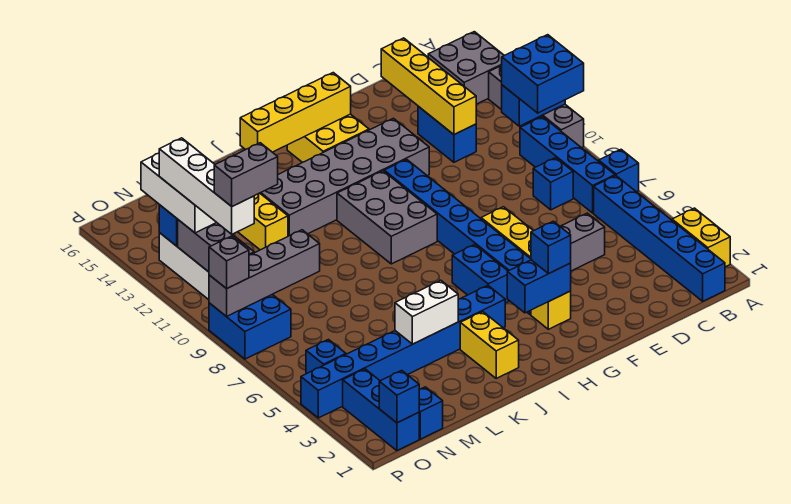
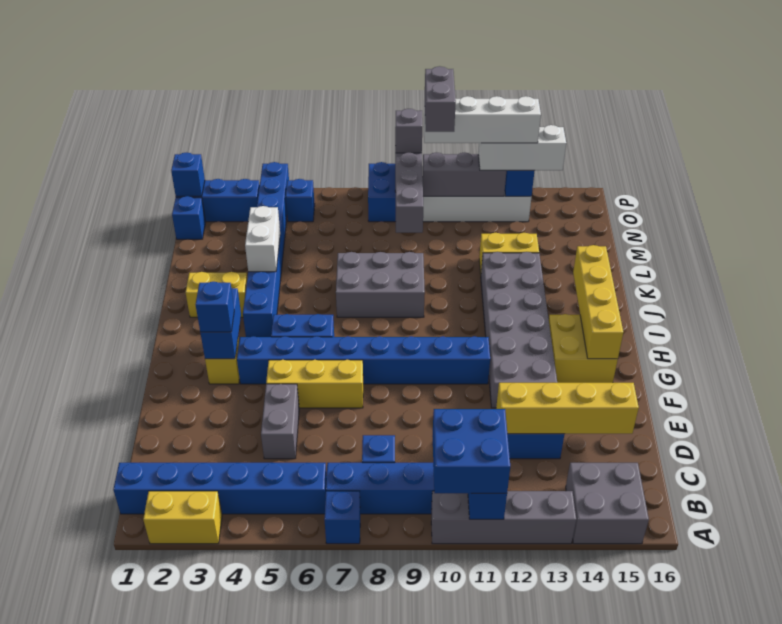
grey brick H9:I11 level 1 -> grey brick J7:K9 level 1

